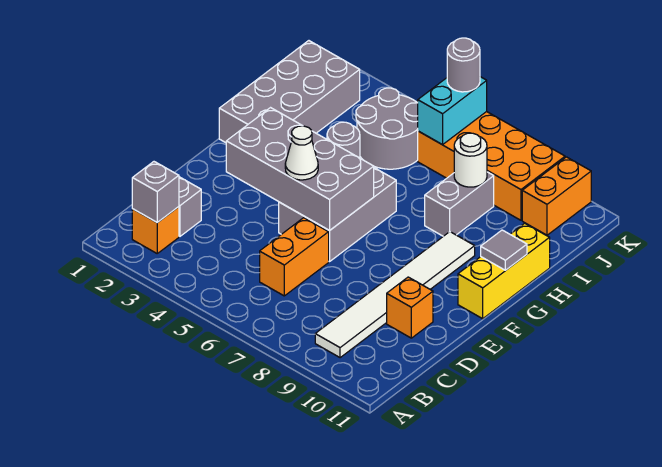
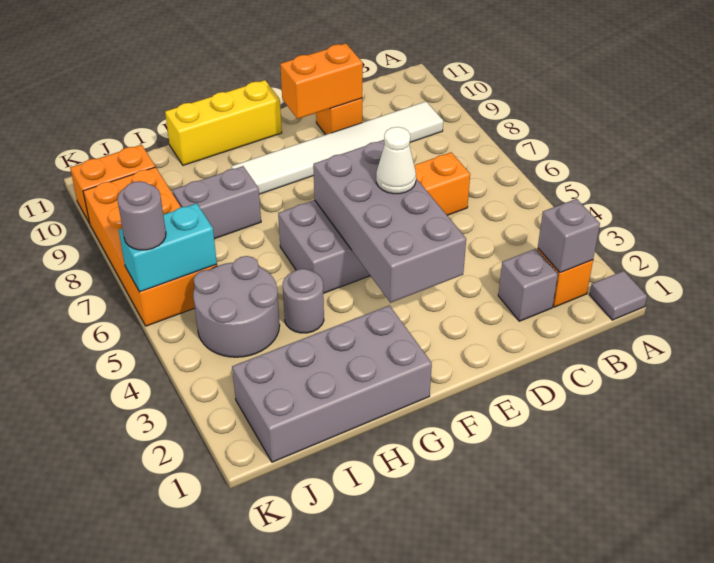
none -> orange brick D10:E10 level 2
grey tile G11 level 2 -> grey tile A1 level 1
white round brick I8 level 2 -> none

